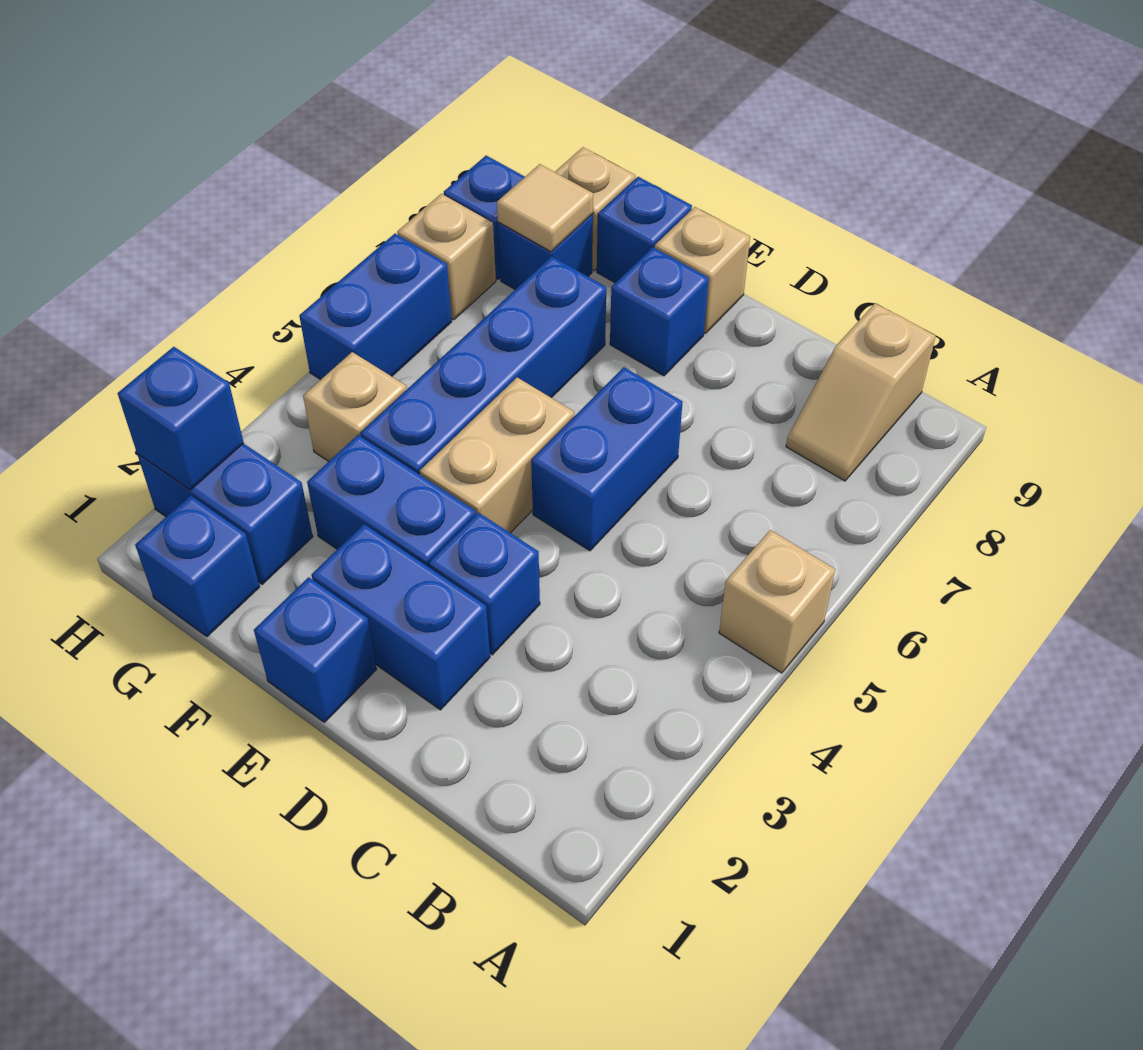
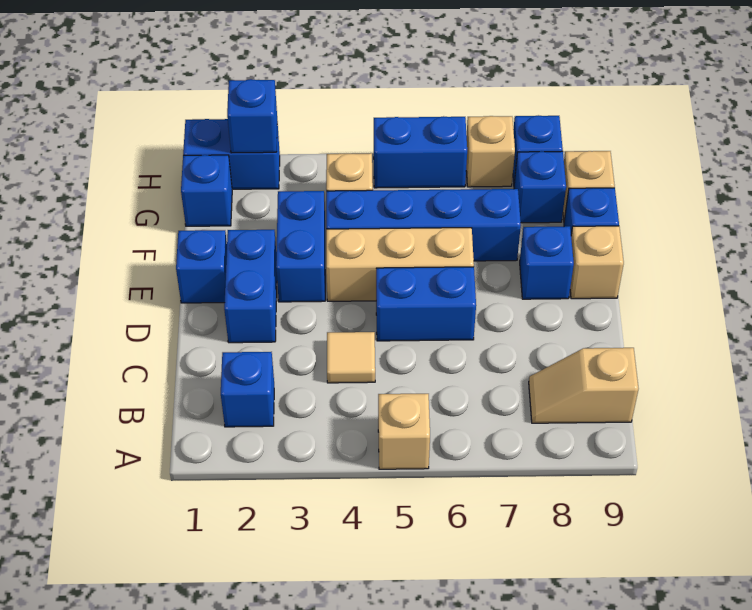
blue brick D3 level 1 -> blue brick B2 level 1
tan brick E4:E5 level 1 -> tan brick E4:E6 level 1
blue brick G2:H2 level 1 -> blue brick H1:H2 level 1
tan tile G8 level 2 -> tan tile C4 level 1

